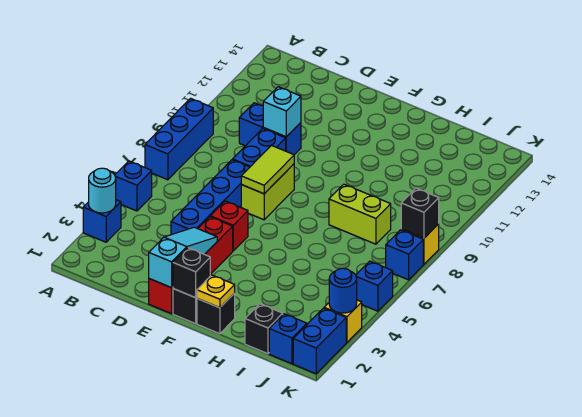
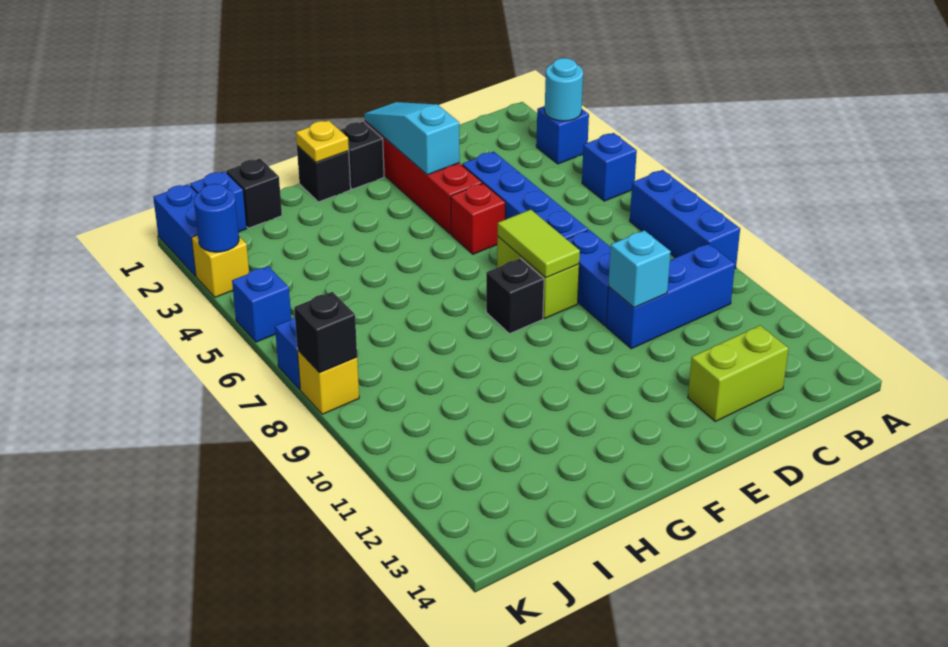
blue brick C10:D10 level 1 -> blue brick B10:D10 level 1
cyan slope E1:E3 level 2 top 1 -> cyan slope E1:E3 level 2 top 3
black brick F1 level 2 -> black brick F8 level 1
lime brick H8:I8 level 1 -> lime brick C13:D13 level 1

